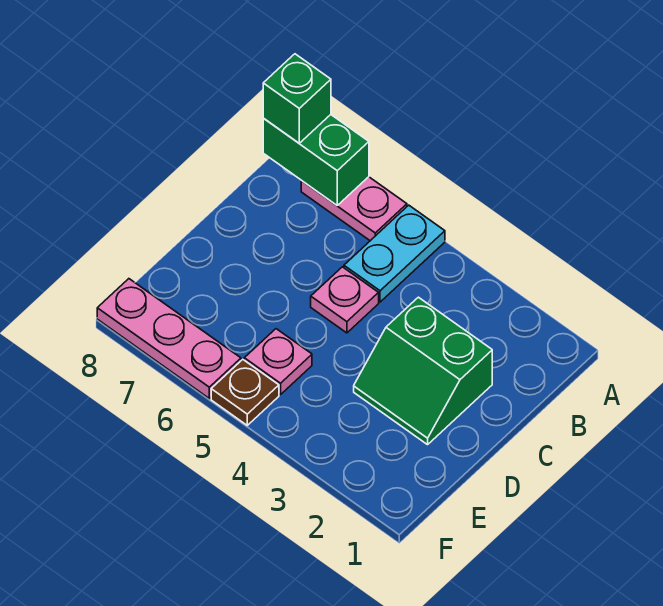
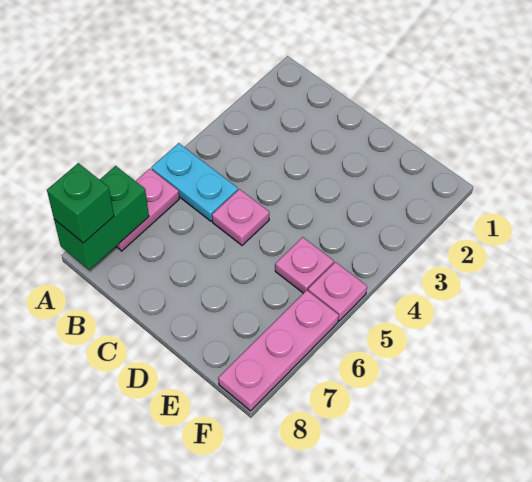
green slope C2:D3 level 1 top C -> none
brown plate F5 level 1 -> pink plate F5 level 1

